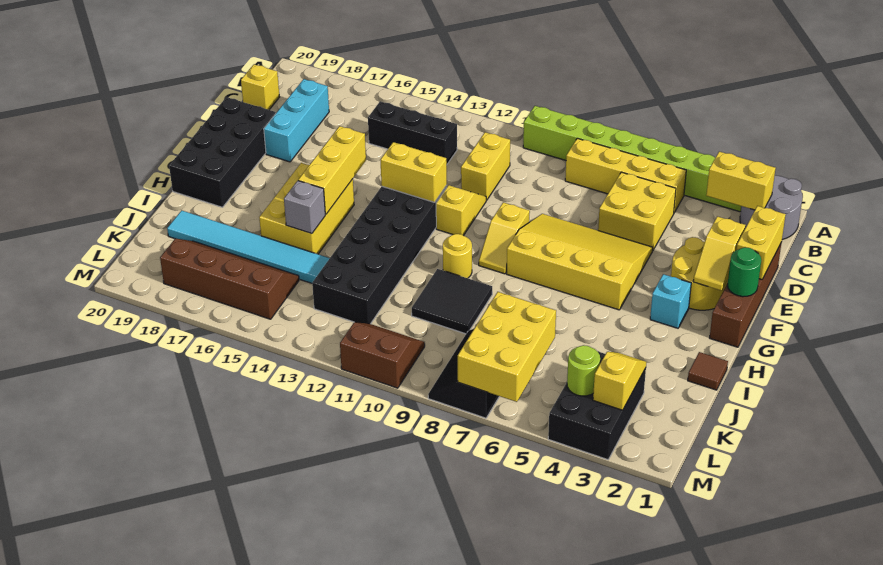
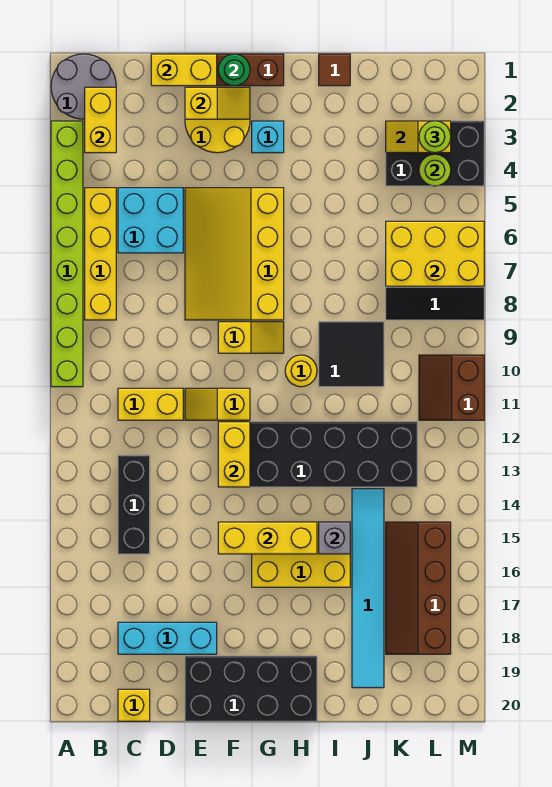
yellow brick C5:D6 level 1 -> cyan brick C5:D6 level 1
none -> lime round brick L3 level 3

